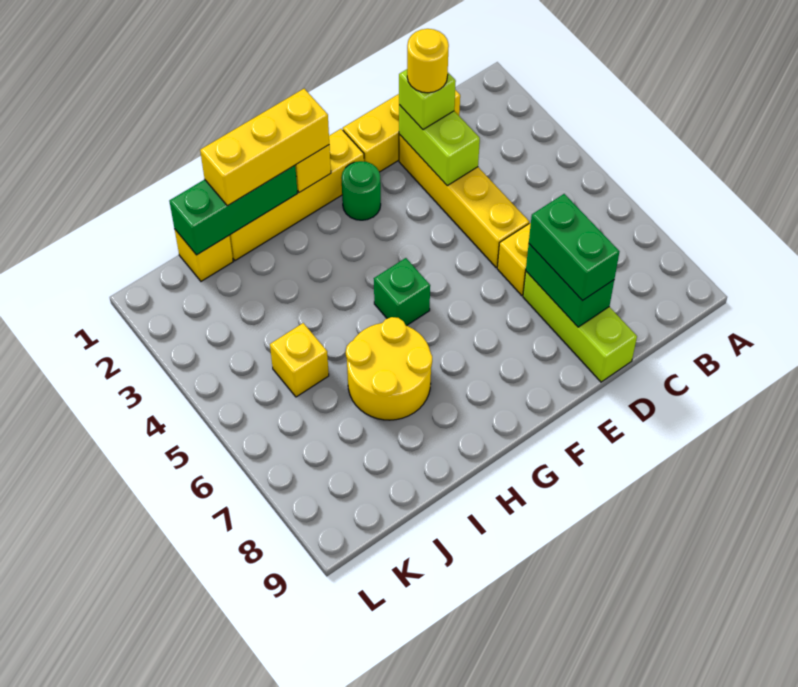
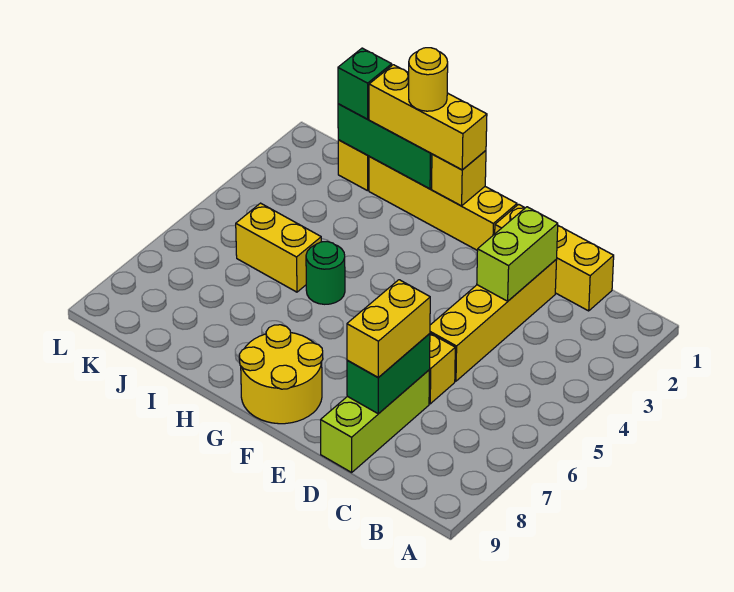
lime brick D2 level 3 -> none
yellow round brick D2 level 4 -> yellow round brick H1 level 4
green brick D7:D8 level 3 -> yellow brick D7:D8 level 3
green round brick F2 level 1 -> green round brick H5 level 1
green brick G5 level 1 -> green brick J1 level 3
yellow round brick H6:I7 level 1 -> yellow round brick F8:G9 level 1
yellow brick J5 level 1 -> yellow brick I5:J5 level 1

